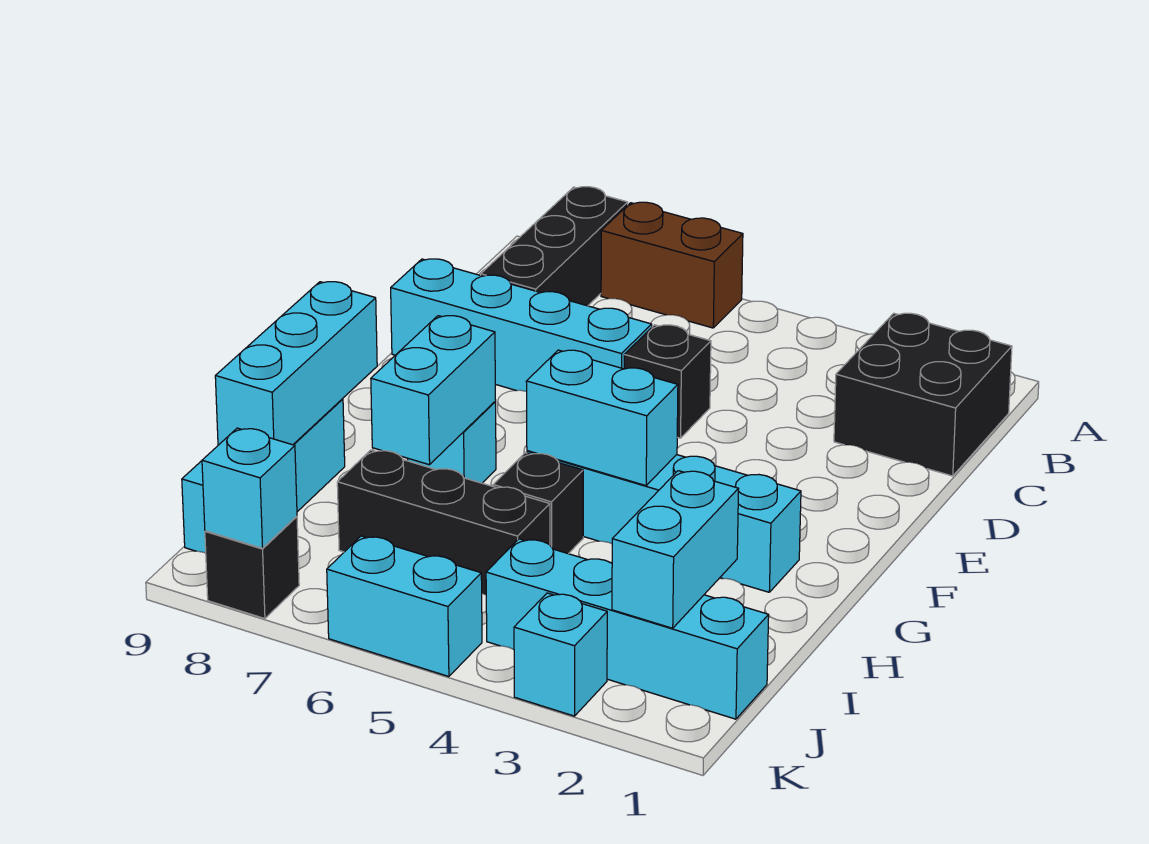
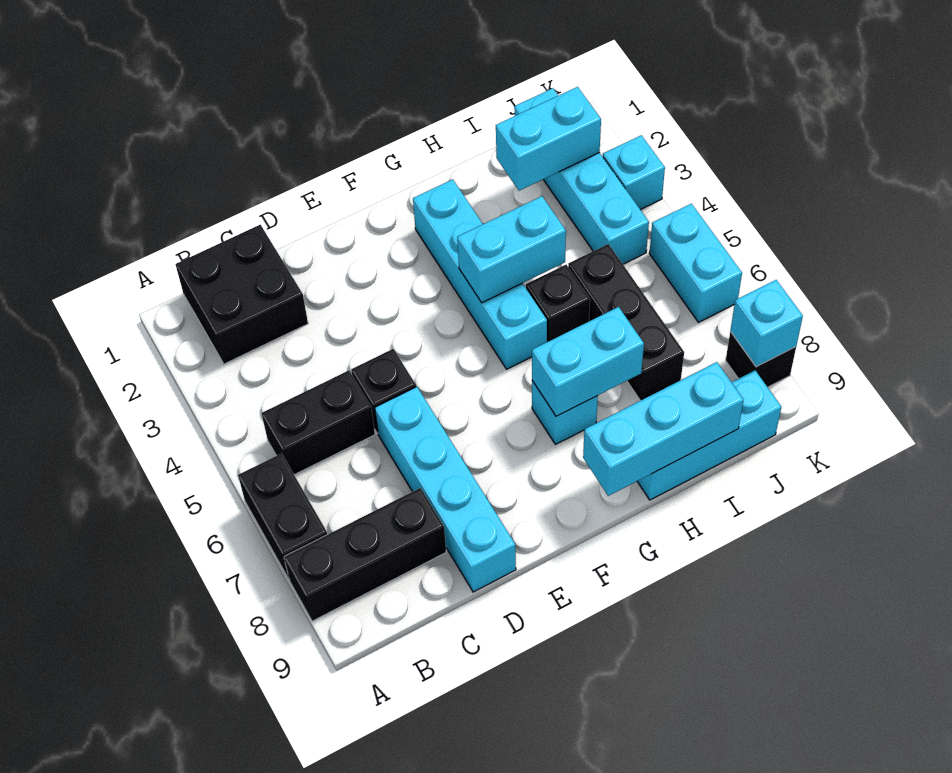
brown brick A6:A7 level 1 -> black brick A6:A7 level 1
none -> black brick B5:C5 level 1
cyan brick G4:G5 level 2 -> cyan brick G4:H4 level 2

